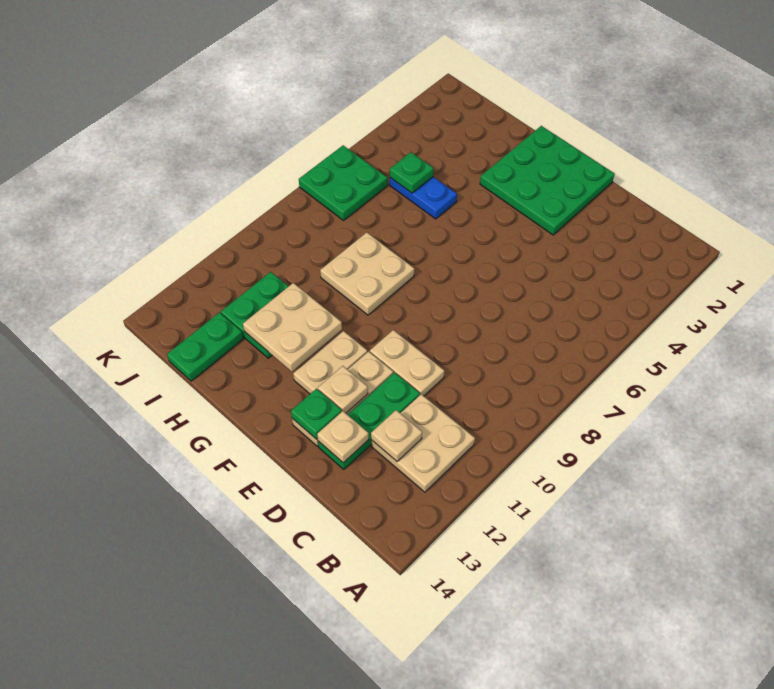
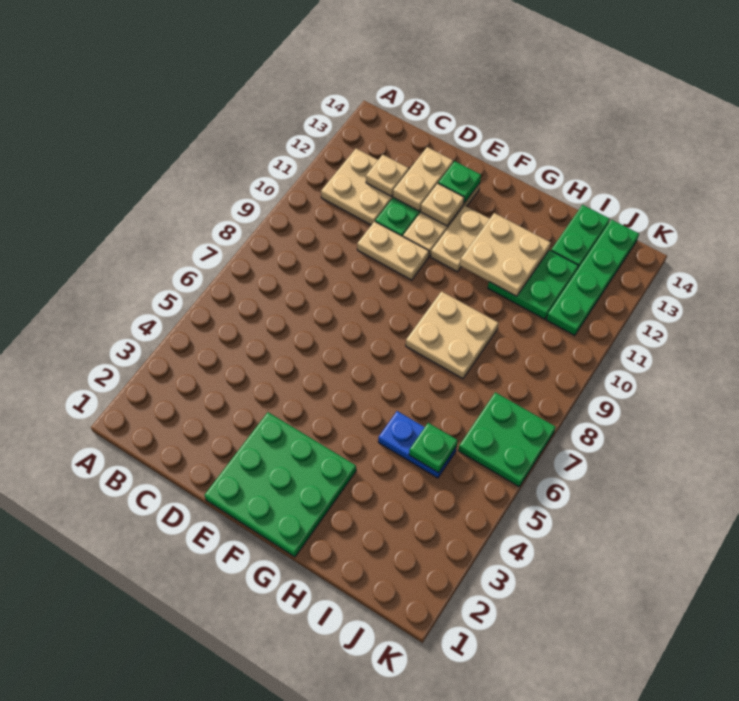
tan plate D13 level 2 -> tan plate D12:D13 level 2
none -> green plate J11:J14 level 1

